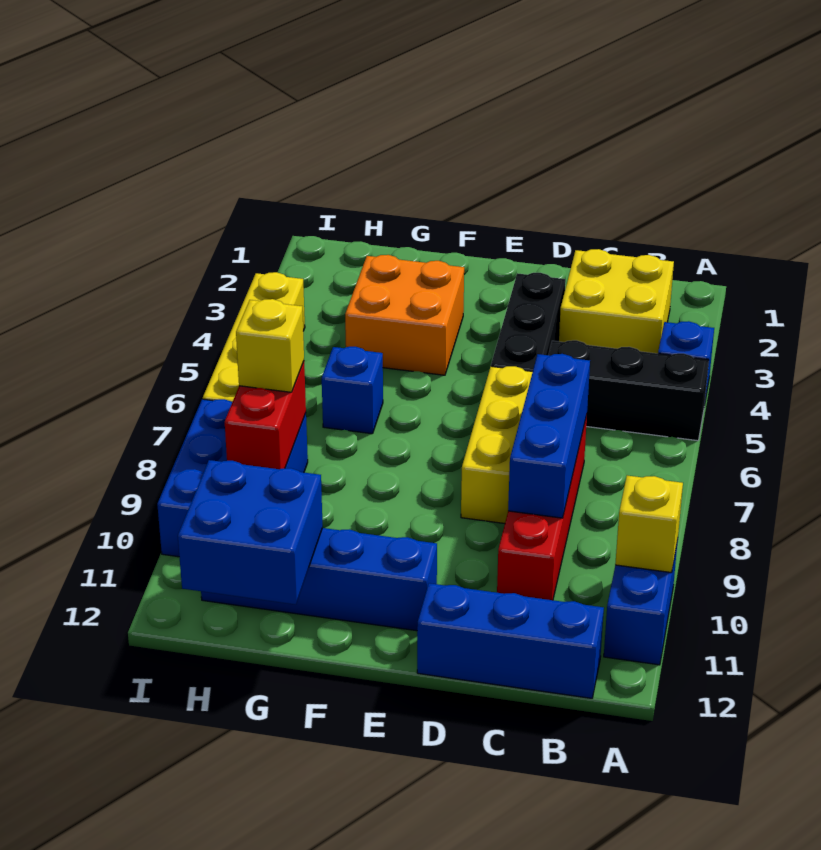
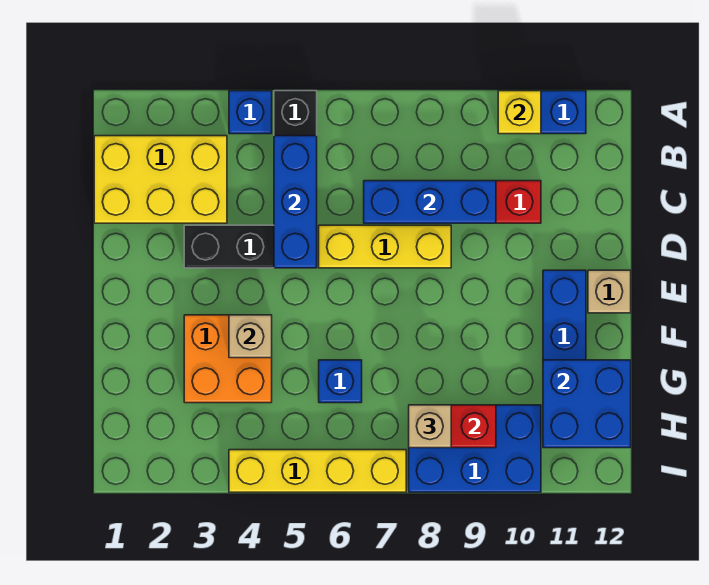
yellow brick B2:C3 level 1 -> yellow brick B1:C3 level 1
blue brick B12:D12 level 1 -> blue brick B5:D5 level 2
none -> tan brick E12 level 1
none -> tan brick F4 level 2
yellow brick H8 level 3 -> tan brick H8 level 3

